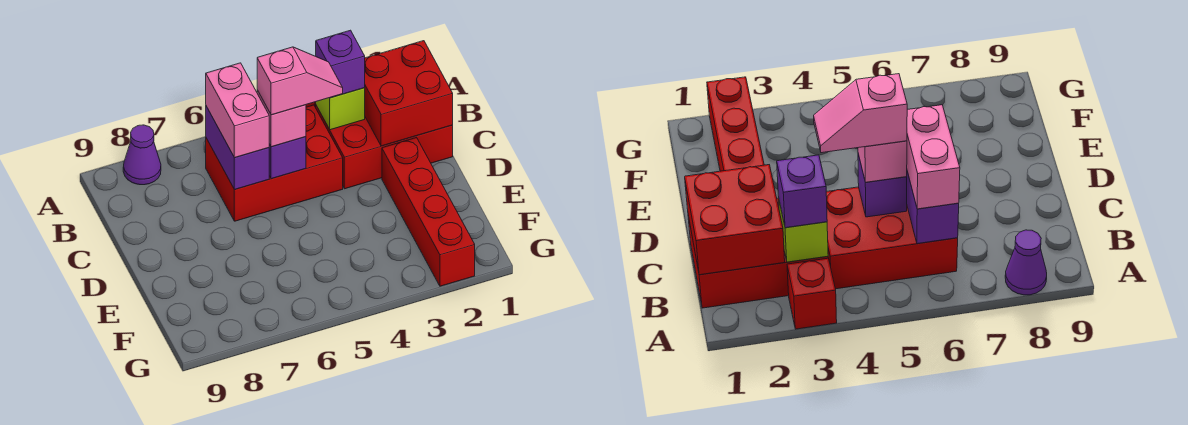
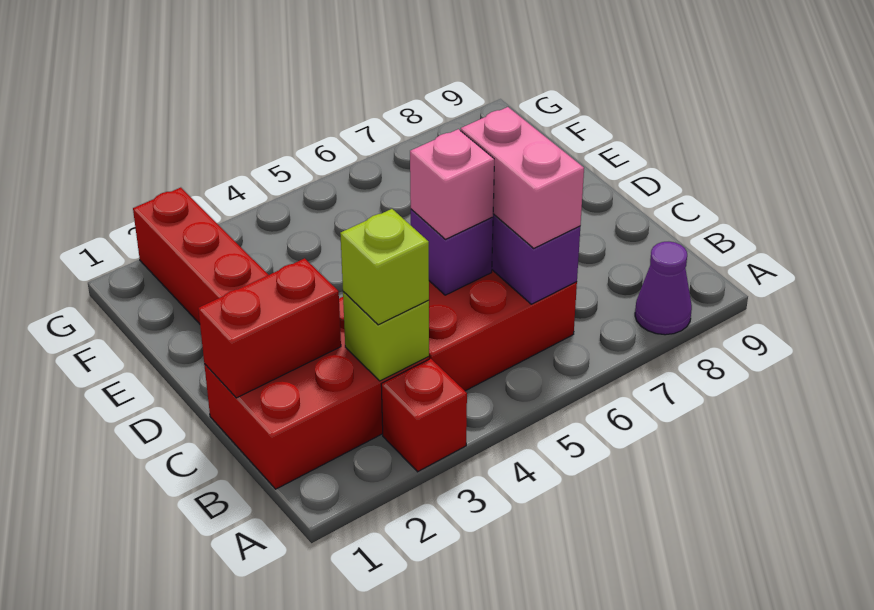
red brick B1:C2 level 2 -> red brick C1:C2 level 2
purple brick B3 level 3 -> lime brick B3 level 3
pink slope C4:C5 level 4 top 5 -> none

